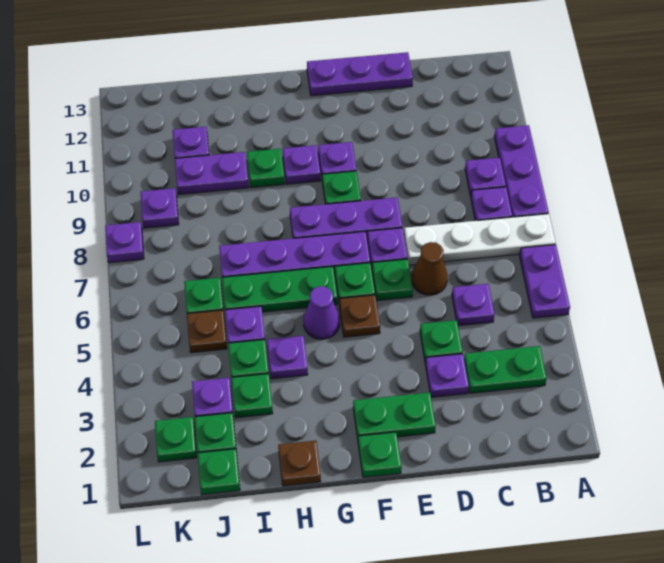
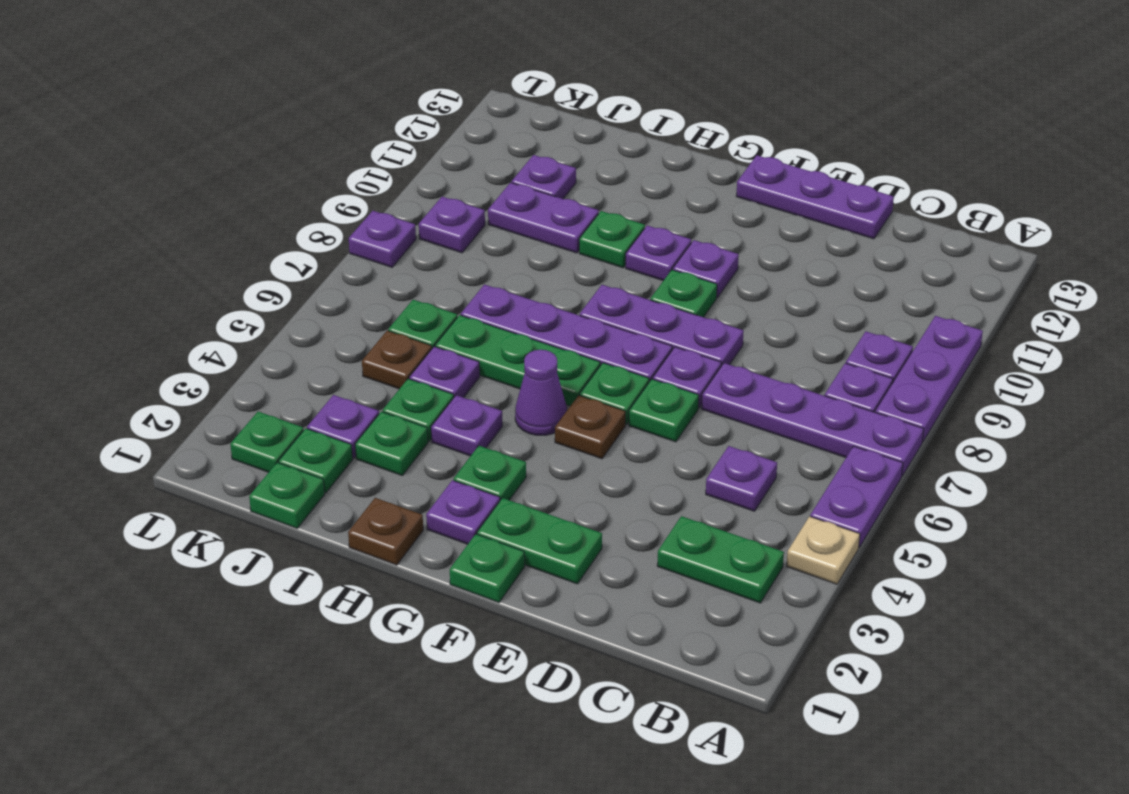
none -> tan plate A4 level 1
white plate A7:D7 level 1 -> purple plate A7:D7 level 1
purple plate D3 level 1 -> purple plate G2 level 1
green plate D4 level 1 -> green plate G3 level 1
brown cone D6 level 1 -> none

